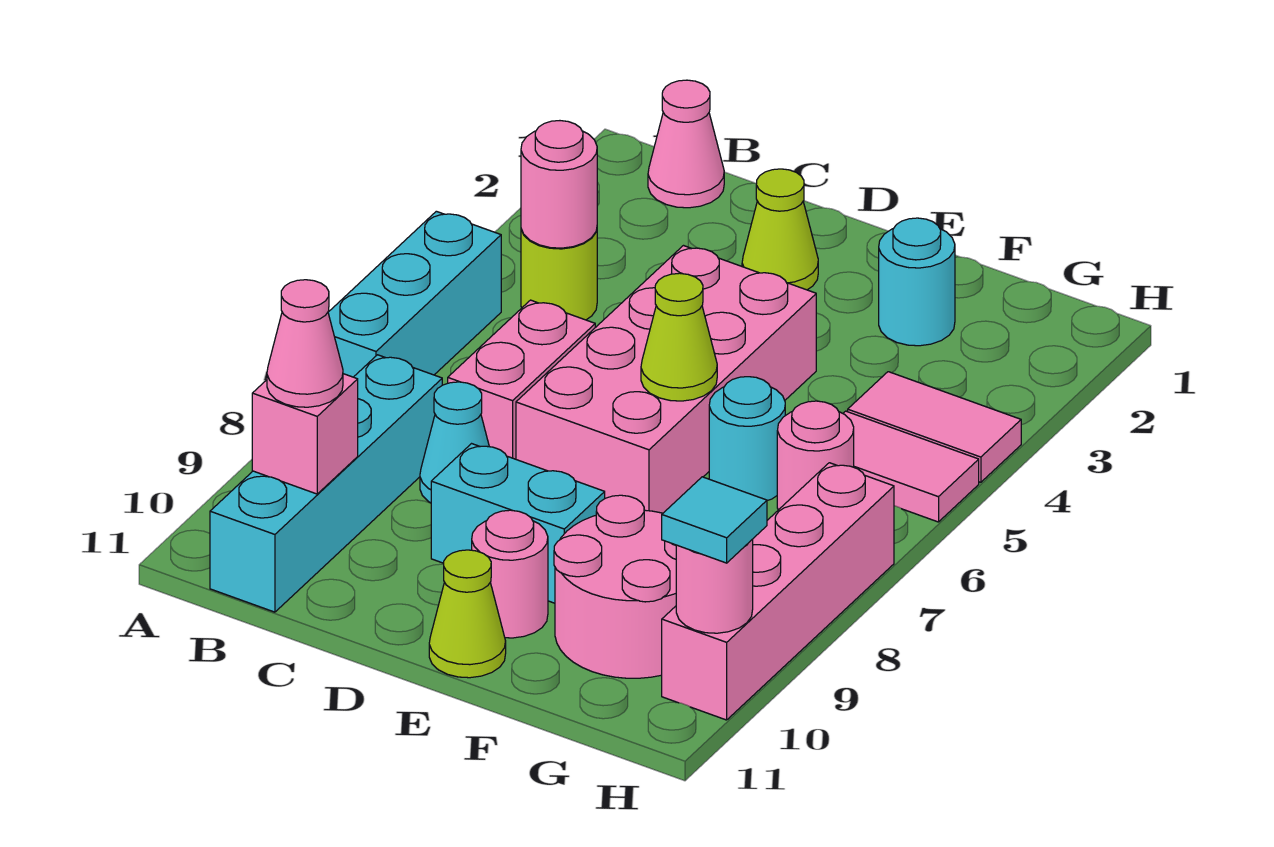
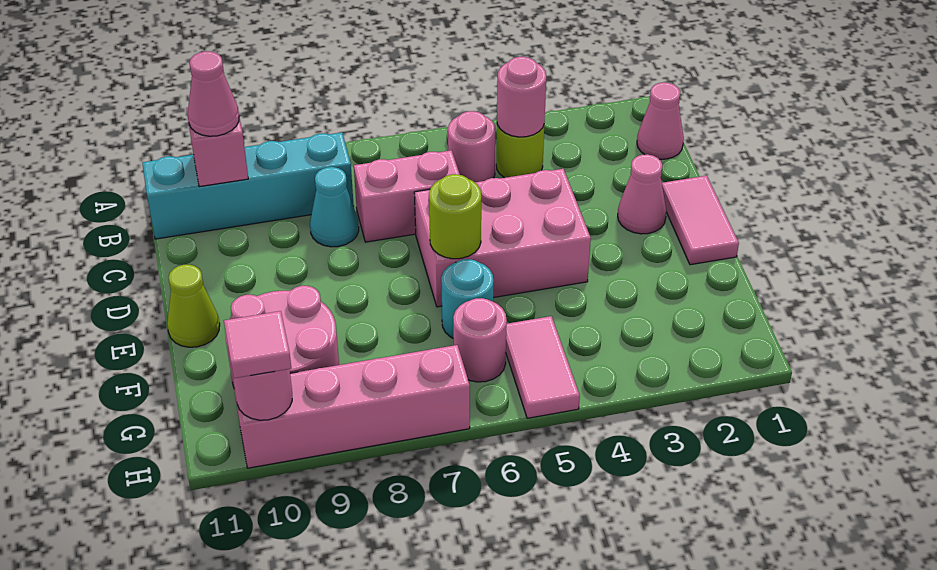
cyan brick A5:A7 level 1 -> none
lime cone D2 level 1 -> pink cone D2 level 1
pink brick D4:E7 level 1 -> pink brick D4:E6 level 1
cyan brick D9:E9 level 1 -> none
lime cone E6 level 2 -> lime round brick E6 level 2
pink round brick E10 level 1 -> pink round brick B5 level 1
cyan round brick F2 level 1 -> none
pink tile G4:H4 level 1 -> pink tile D1:E1 level 1
cyan tile H10 level 3 -> pink tile H10 level 3

